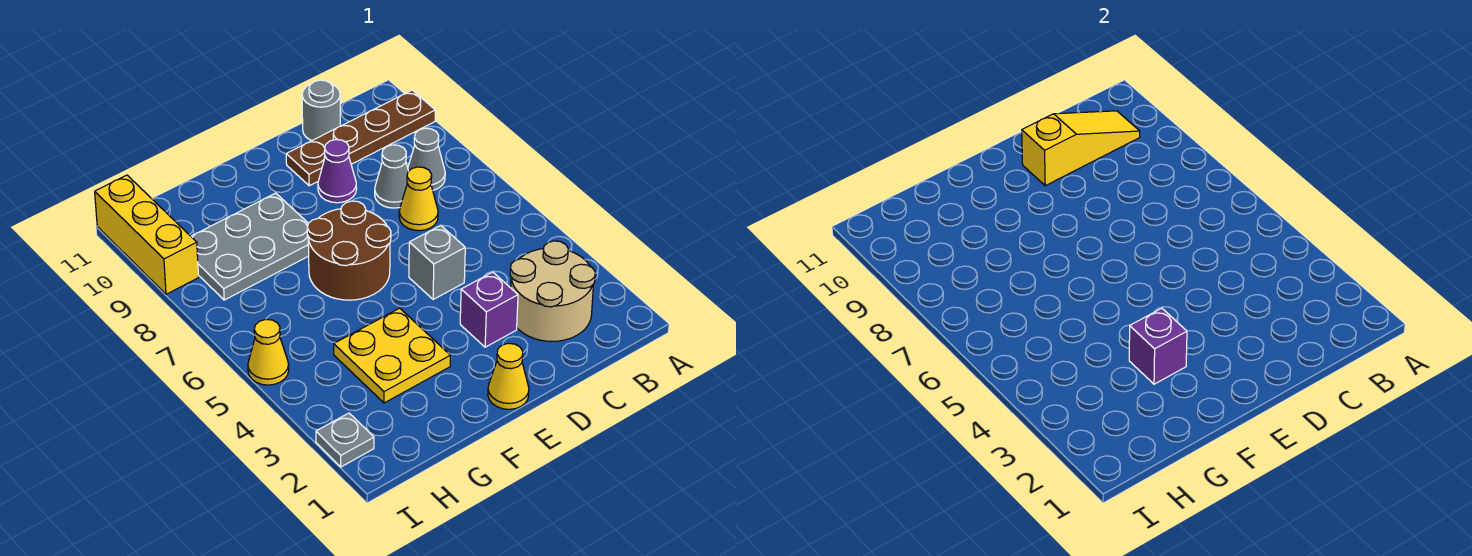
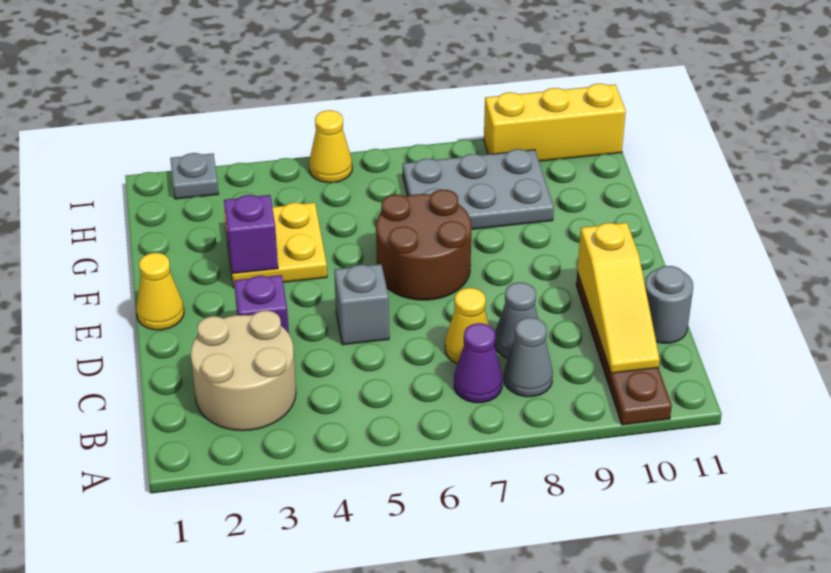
purple cone D9 level 1 -> purple cone B7 level 1
grey plate F8:H9 level 1 -> grey plate G7:H9 level 1

